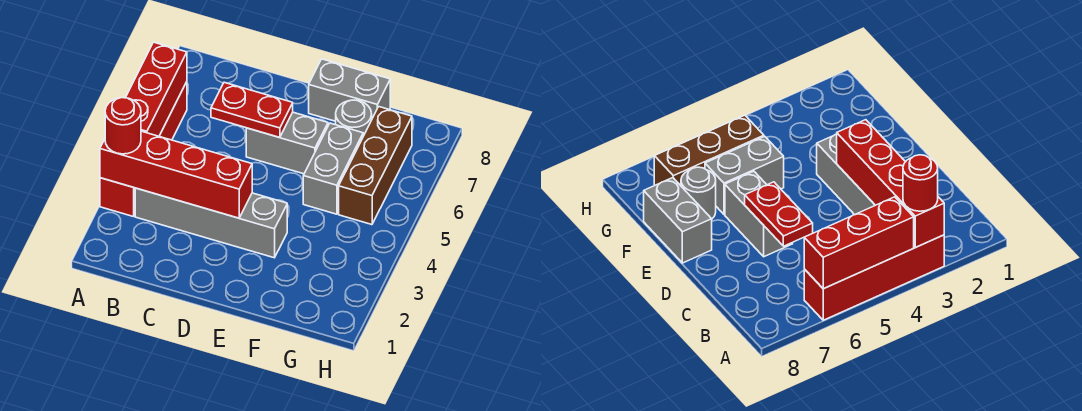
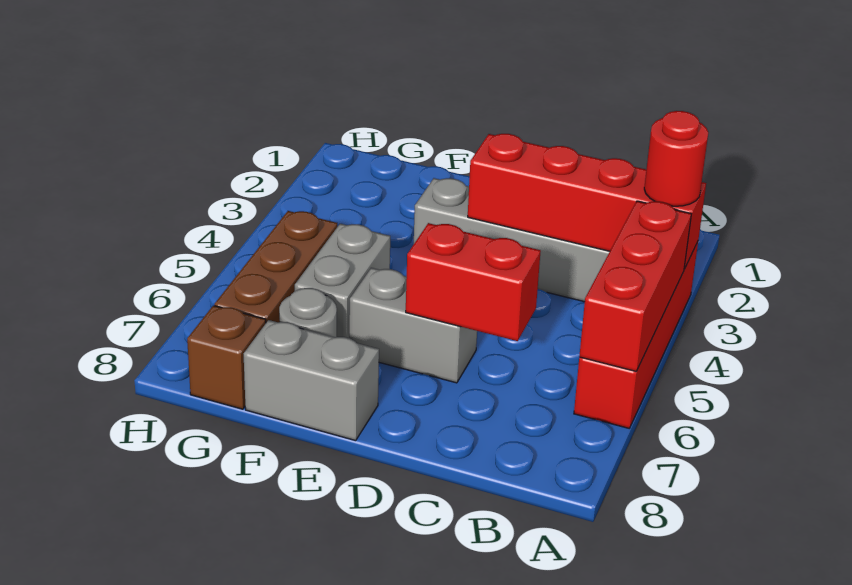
red plate C6:D6 level 2 -> red brick C6:D6 level 2
none -> brown brick G8 level 1

